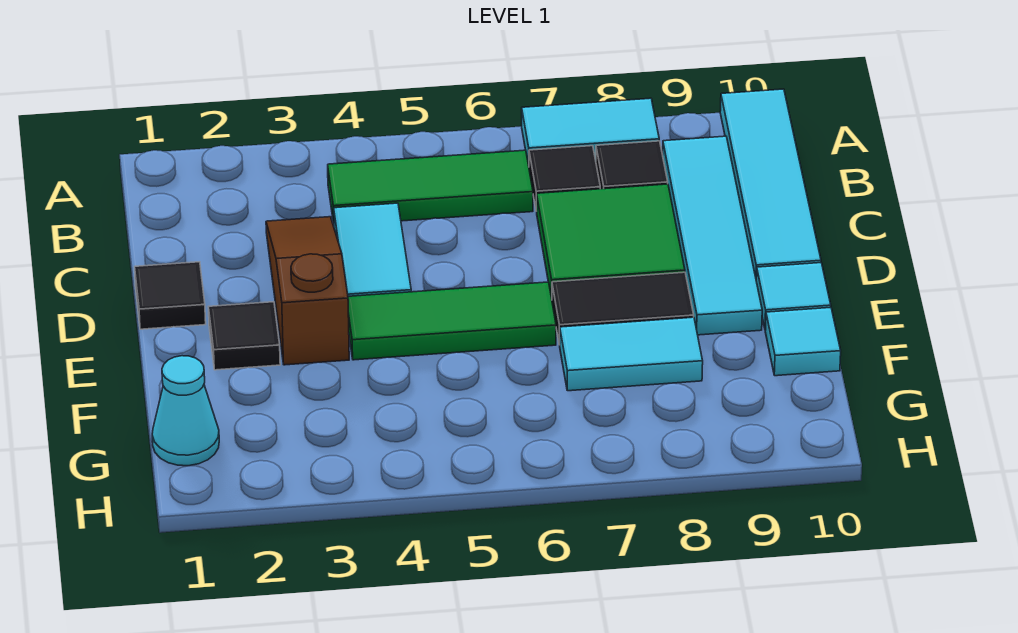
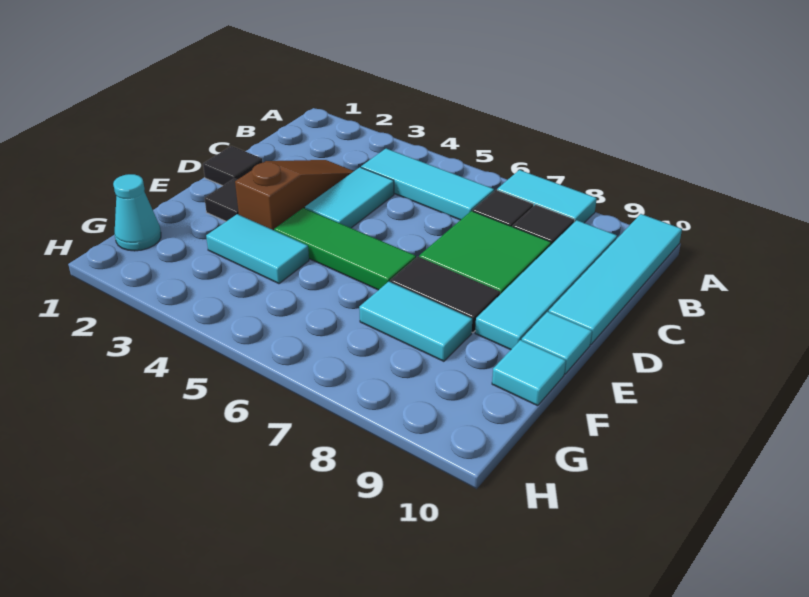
green tile B4:B6 level 1 -> cyan tile B4:B6 level 1
none -> cyan tile F3:F4 level 1

